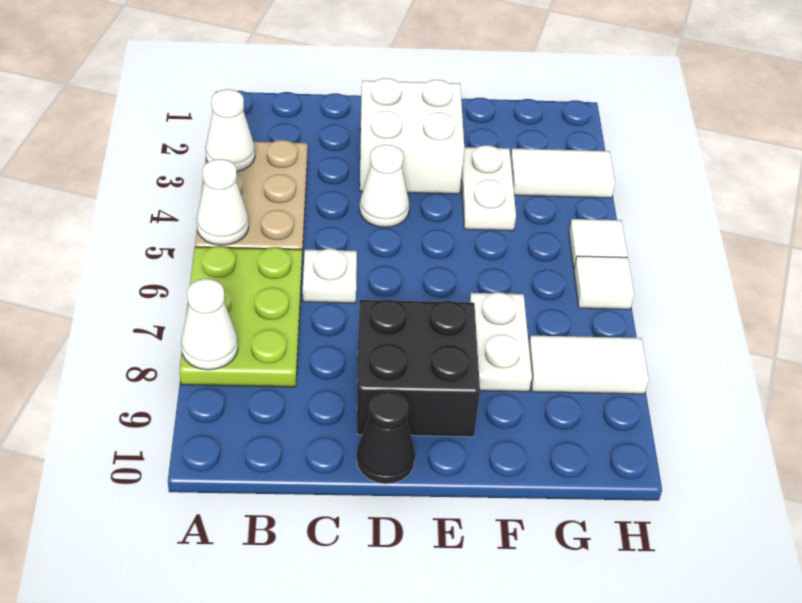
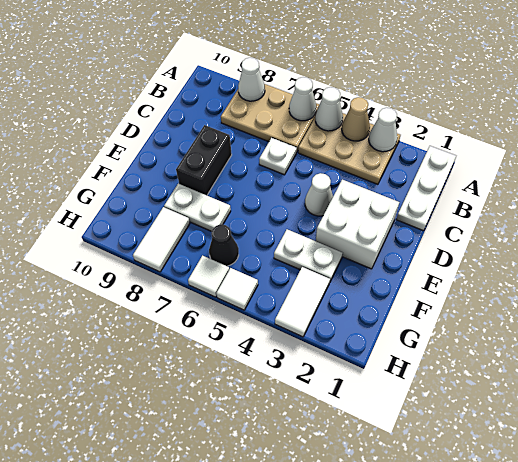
none -> white plate A1:C1 level 1
none -> tan cone A4 level 2
lime plate A6:B8 level 1 -> tan plate A6:B8 level 1
none -> white cone A6 level 2
black brick D8:E9 level 1 -> black brick D8:E8 level 1
black cone D10 level 1 -> black cone G6 level 1

